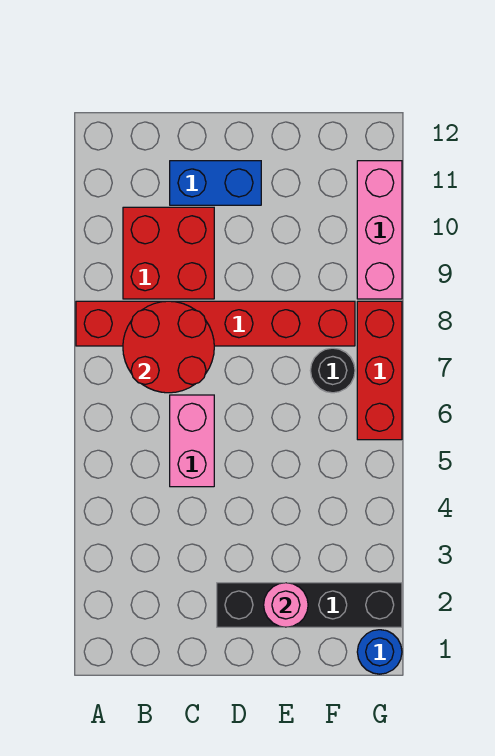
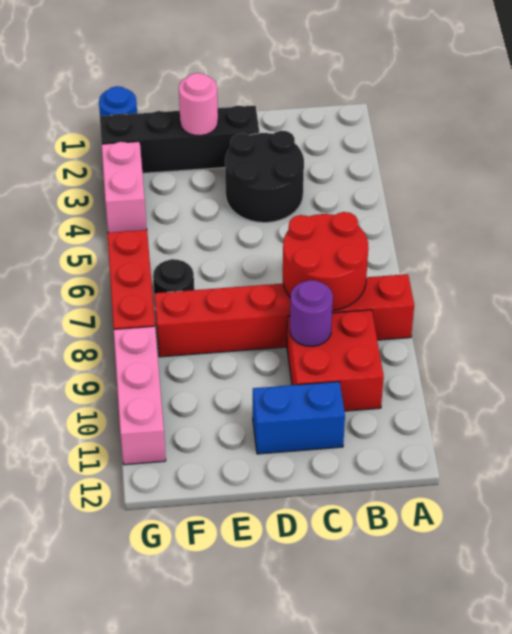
none -> black round brick C3:D4 level 1
pink brick C5:C6 level 1 -> pink brick G3:G4 level 1
none -> purple round brick C9 level 2

